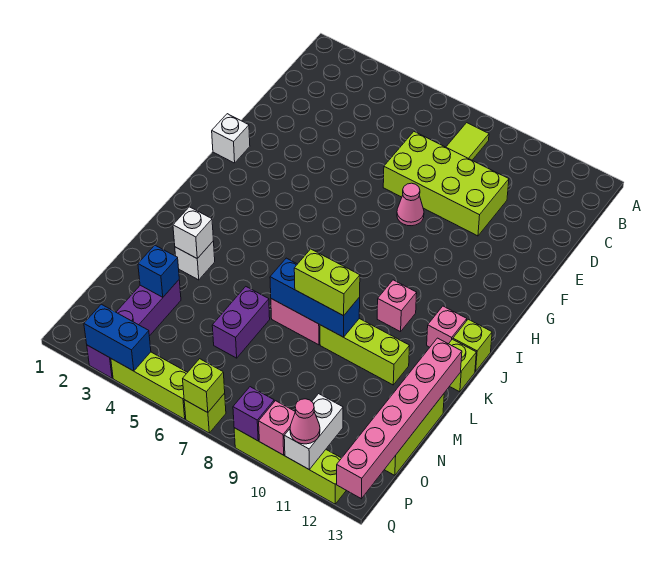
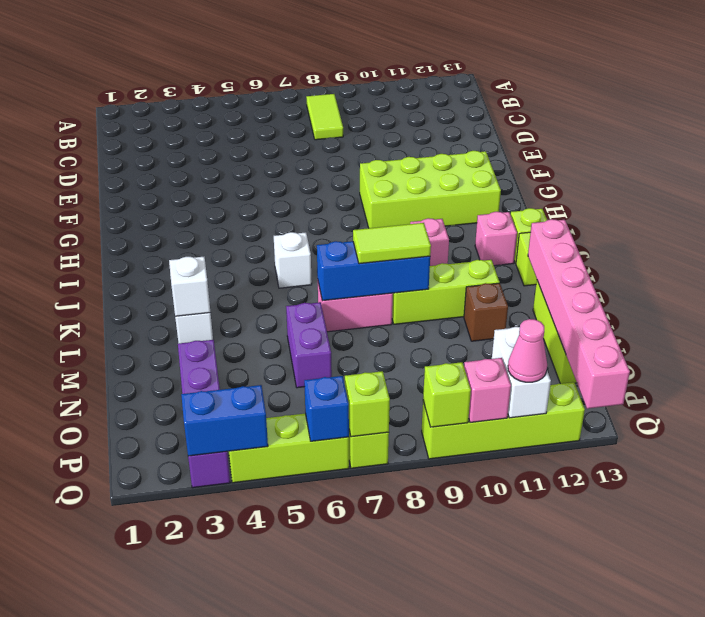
lime brick D7:E10 level 1 -> lime brick G9:H12 level 1
pink cone F8 level 1 -> none
white brick G1 level 1 -> white brick J6 level 1
lime brick L8:L9 level 3 -> lime tile L8:L9 level 3
none -> brown brick M11 level 1
blue brick N3 level 2 -> blue brick Q6 level 2
purple brick Q9 level 2 -> lime brick Q9 level 2

